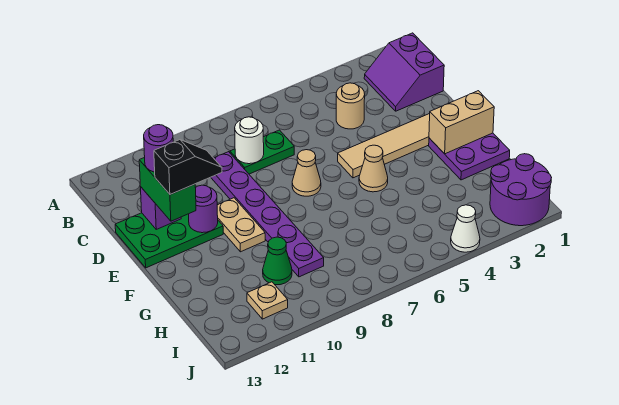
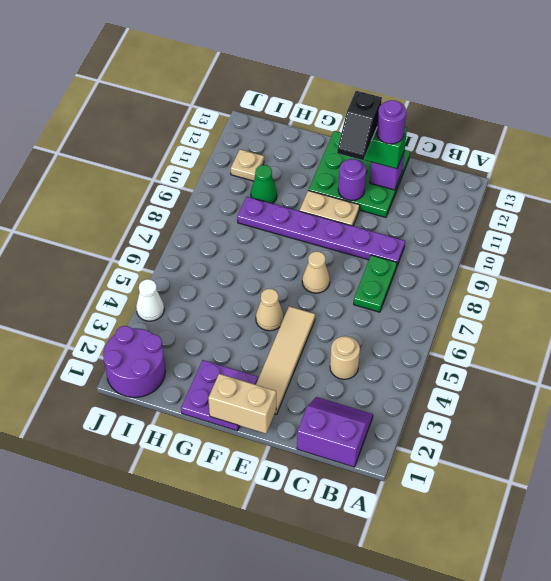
white round brick C8 level 2 -> none
green plate D11:E13 level 1 -> green plate D11:F13 level 1
tan brick F1:F2 level 2 -> tan brick E1:F1 level 2

